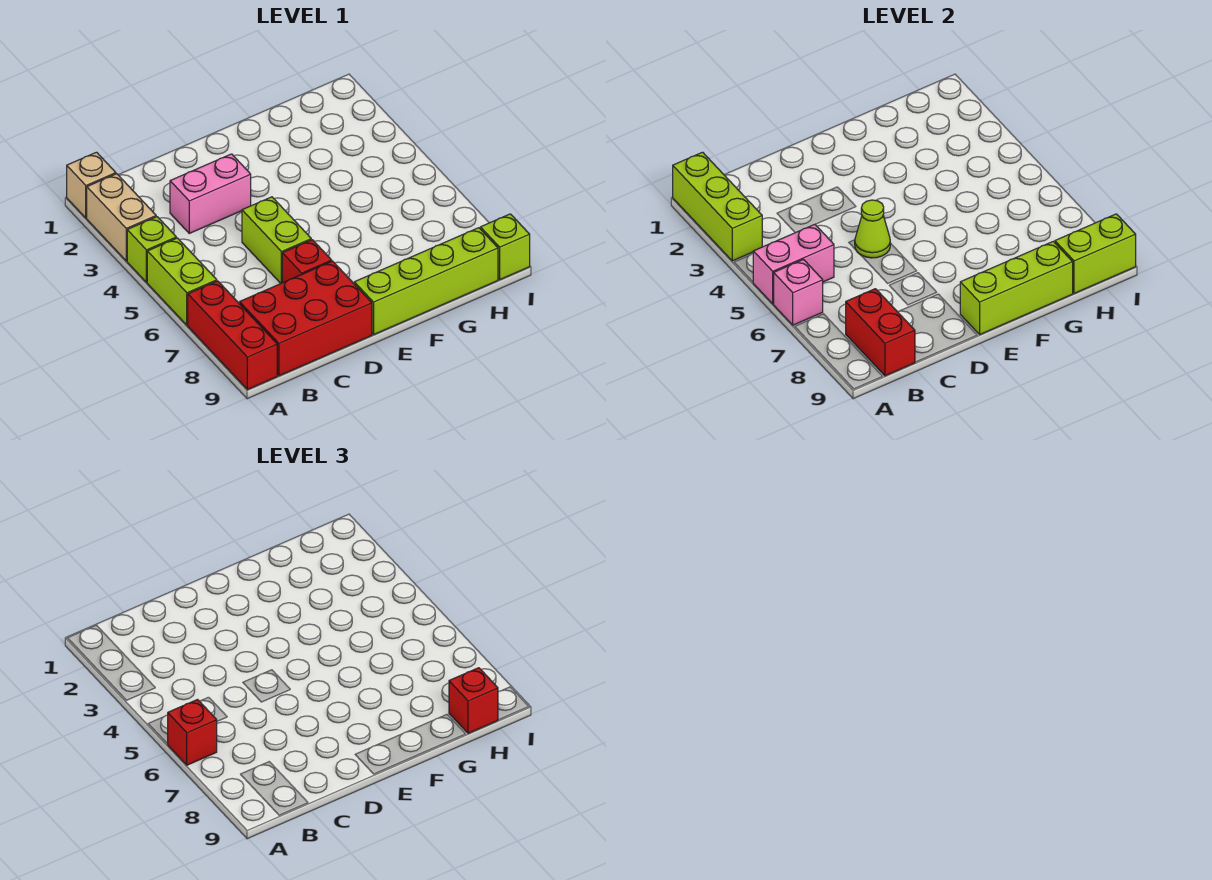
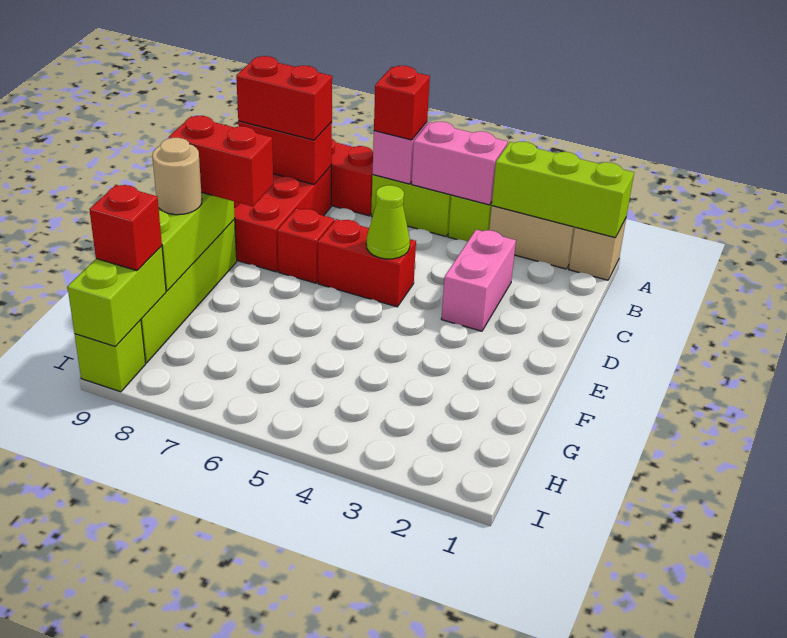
pink brick A5:B5 level 2 -> pink brick A4:A5 level 2
none -> red brick B8:B9 level 3
lime brick D5:D6 level 1 -> red brick D5:D6 level 1
none -> red brick E8:E9 level 3
none -> tan round brick F9 level 3

